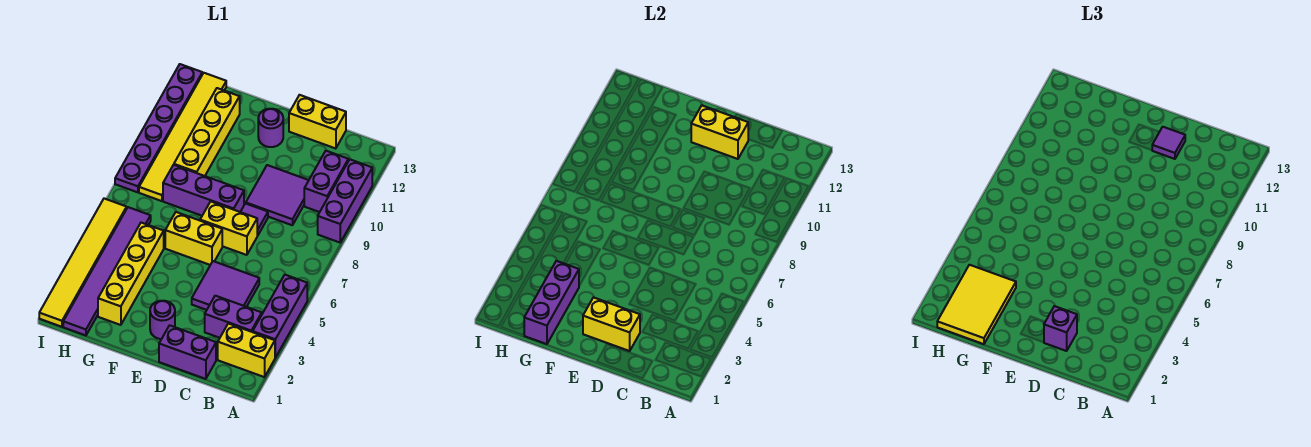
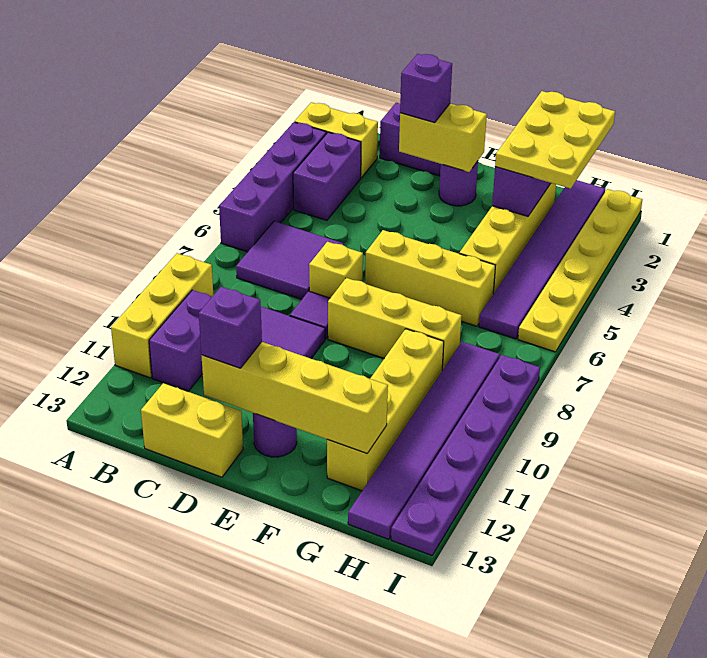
purple brick A3:A5 level 1 -> purple brick A3:A6 level 1
purple brick A9:A11 level 1 -> yellow brick A9:A11 level 1
purple brick B3:C3 level 1 -> purple brick B3:B4 level 1
purple tile C4:D5 level 1 -> purple tile B6:C7 level 1
yellow brick D7:E7 level 1 -> yellow brick D7 level 1
yellow brick D12:E12 level 2 -> yellow brick D12:G12 level 2
purple tile D12 level 3 -> purple brick D12 level 3
yellow brick E6:F6 level 1 -> yellow brick E6:G6 level 1
purple brick E8:G8 level 1 -> yellow brick E8:G8 level 1
yellow tile G1:H3 level 3 -> yellow plate G1:H3 level 3
yellow tile H8:H13 level 1 -> purple tile H8:H13 level 1
yellow tile I1:I6 level 1 -> yellow plate I1:I6 level 1

